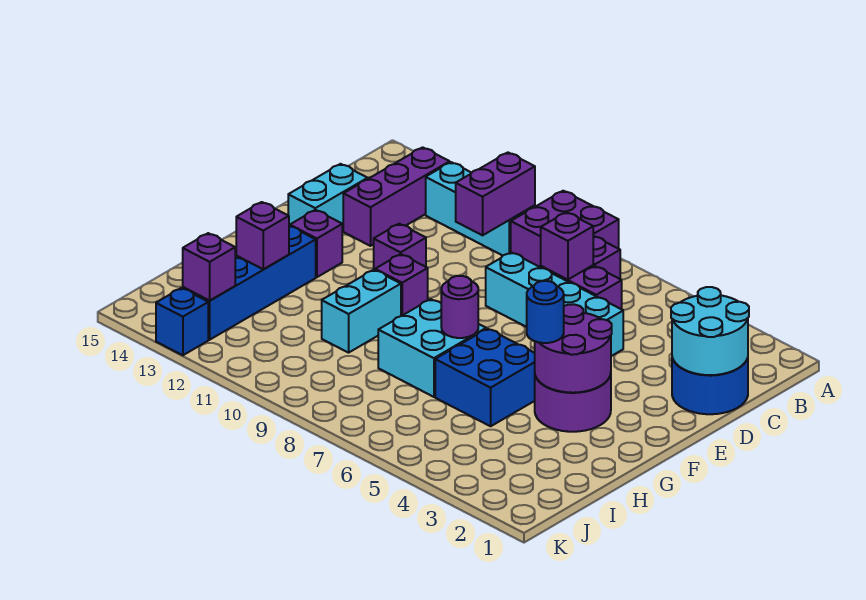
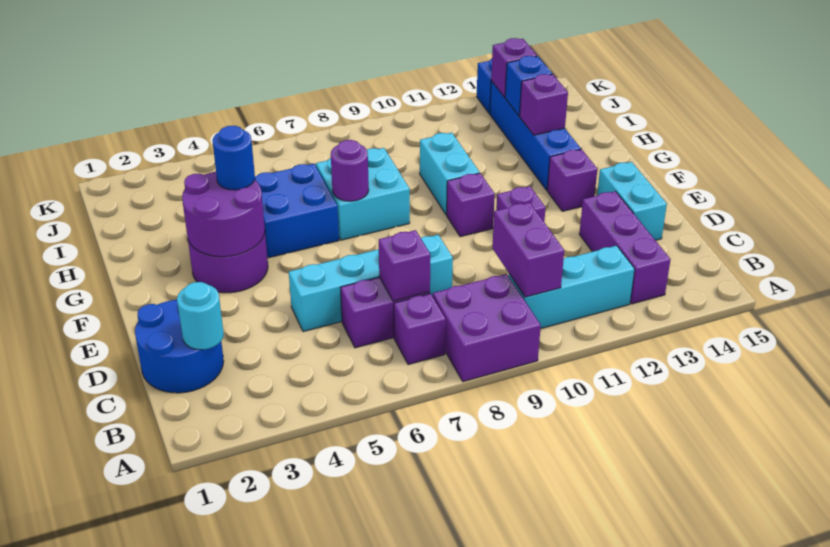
cyan round brick C1:D2 level 2 -> cyan round brick C2 level 2
none -> blue brick I13 level 2

